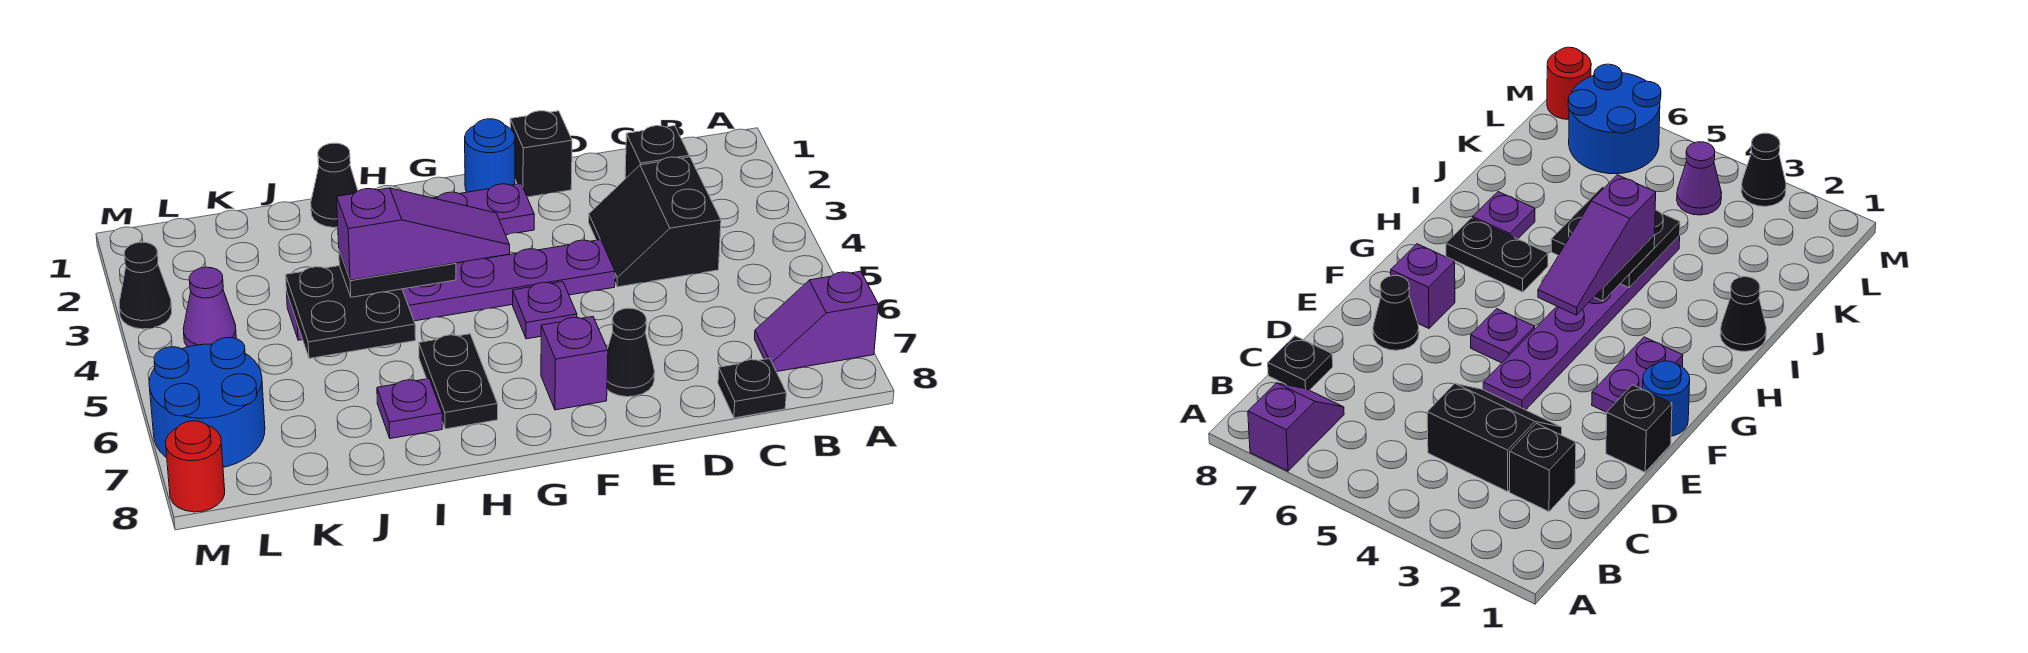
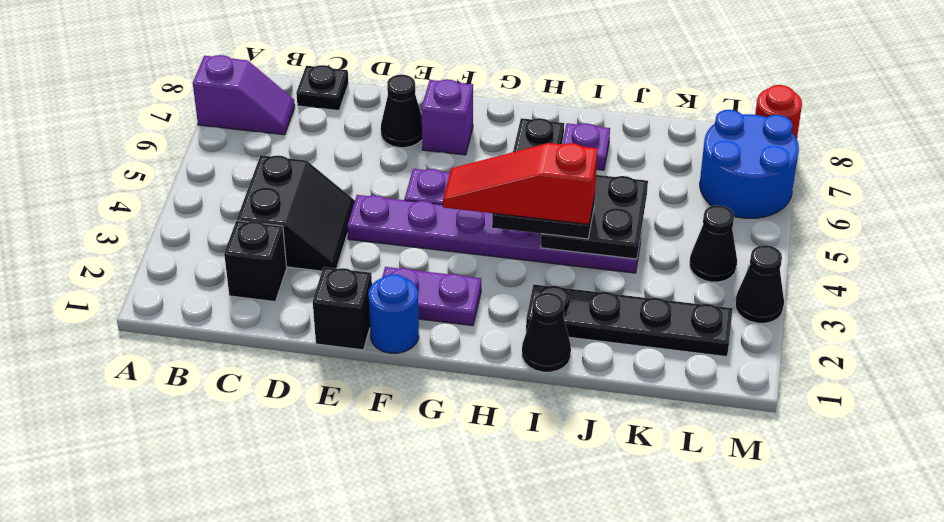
purple slope G4:I4 level 4 top I -> red slope G4:I4 level 4 top I
none -> black plate I2:L2 level 1
purple cone L4 level 1 -> black cone L4 level 1

